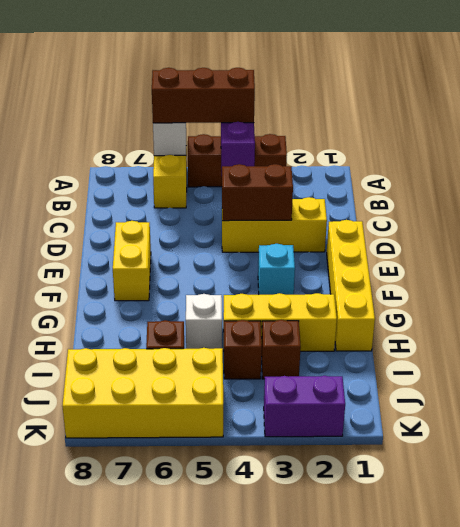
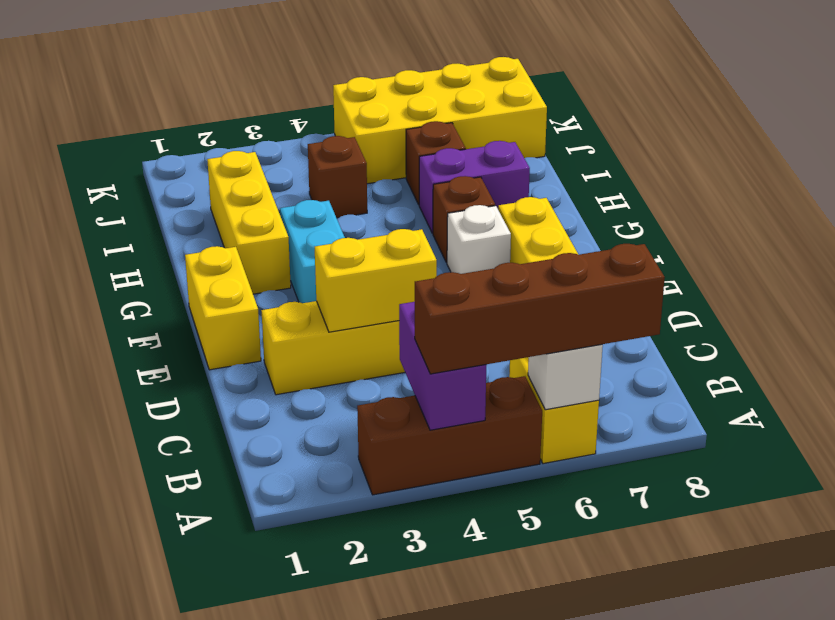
brown brick A4:A6 level 3 -> brown brick A4:A7 level 3
brown brick D3:D4 level 2 -> yellow brick D3:D4 level 2
yellow brick E1:H1 level 1 -> yellow brick E1:F1 level 1
cyan brick F3 level 1 -> cyan brick F3:G3 level 1
yellow brick H2:H4 level 1 -> yellow brick G2:I2 level 1
white brick H5 level 1 -> white brick F6 level 1
brown brick I3 level 1 -> brown brick G6 level 1
purple brick K2:K3 level 1 -> purple brick H6:H7 level 1

